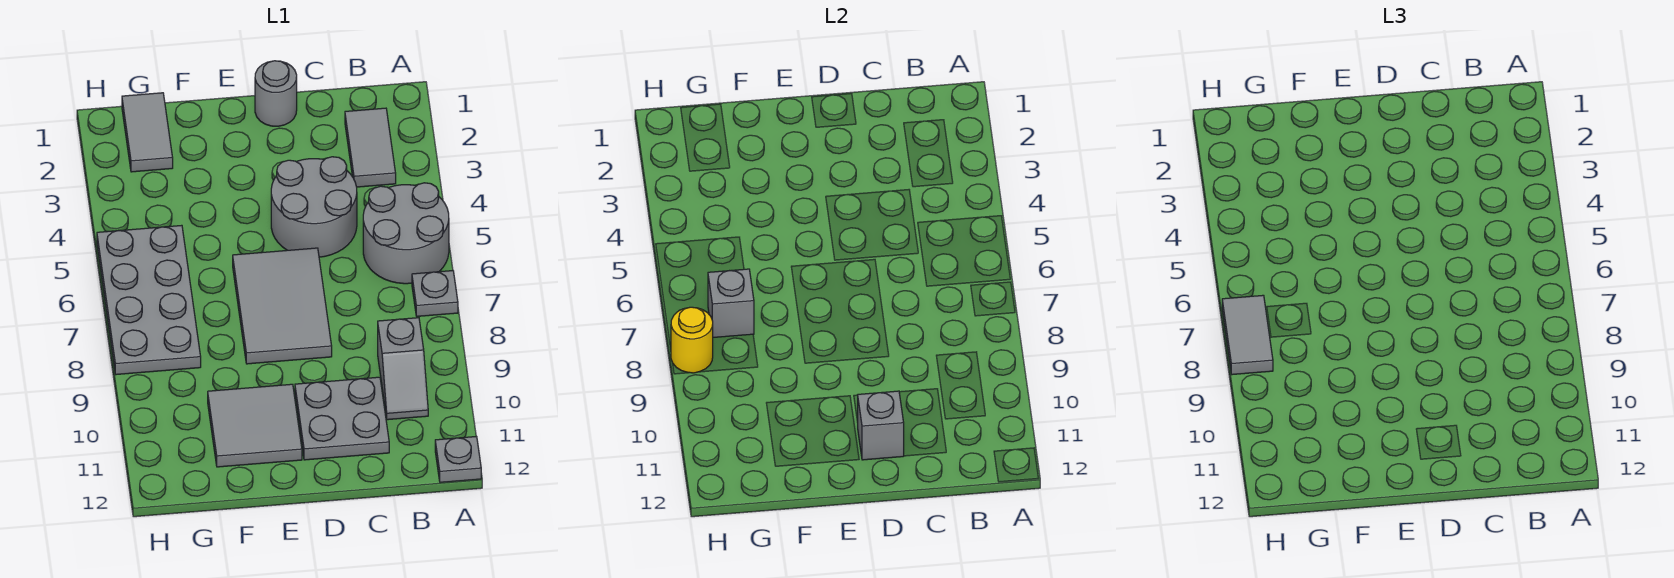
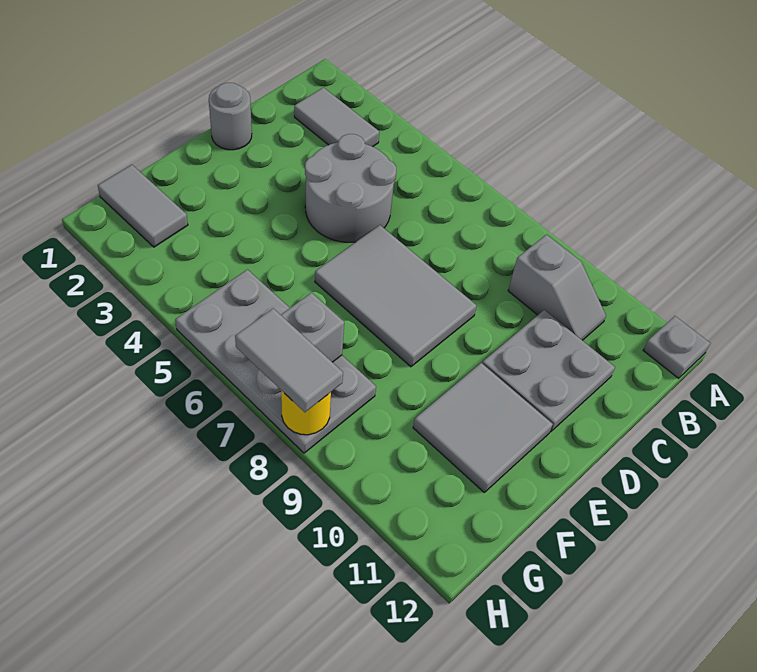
grey round brick A5:B6 level 1 -> none
grey plate A7 level 1 -> none
grey brick D11 level 2 -> none

